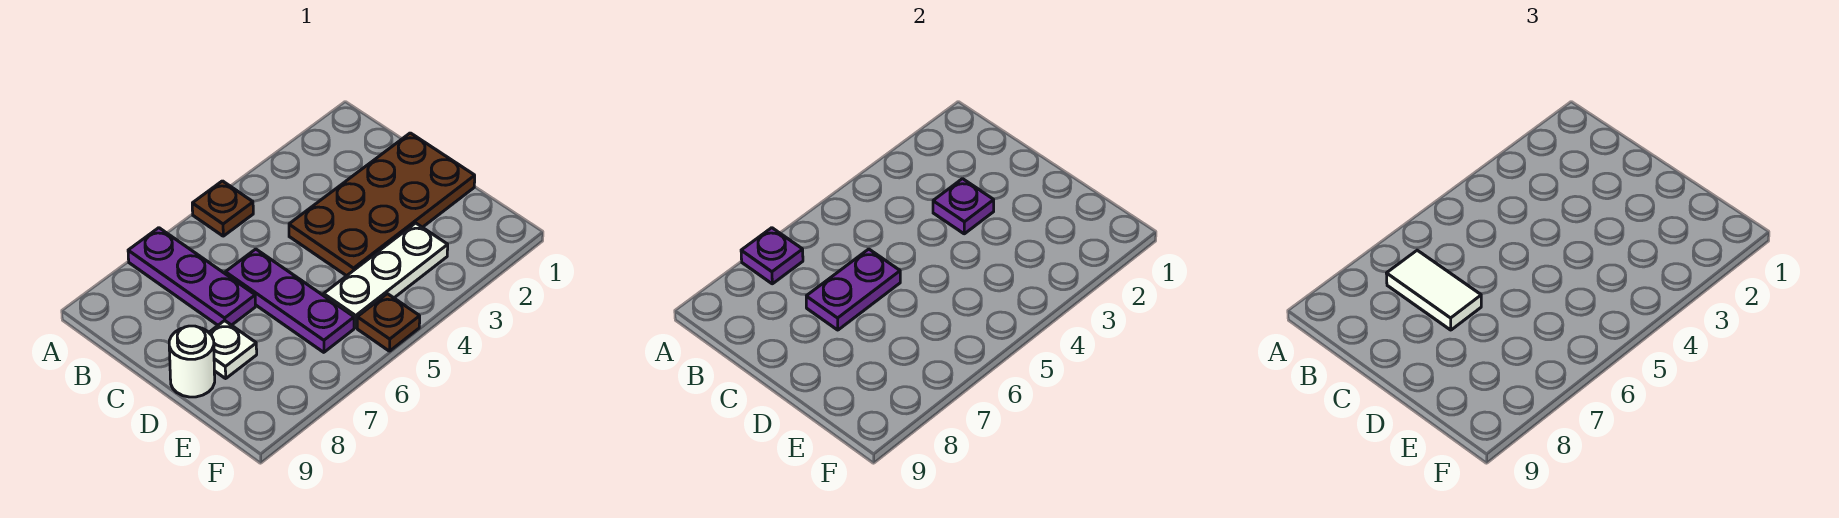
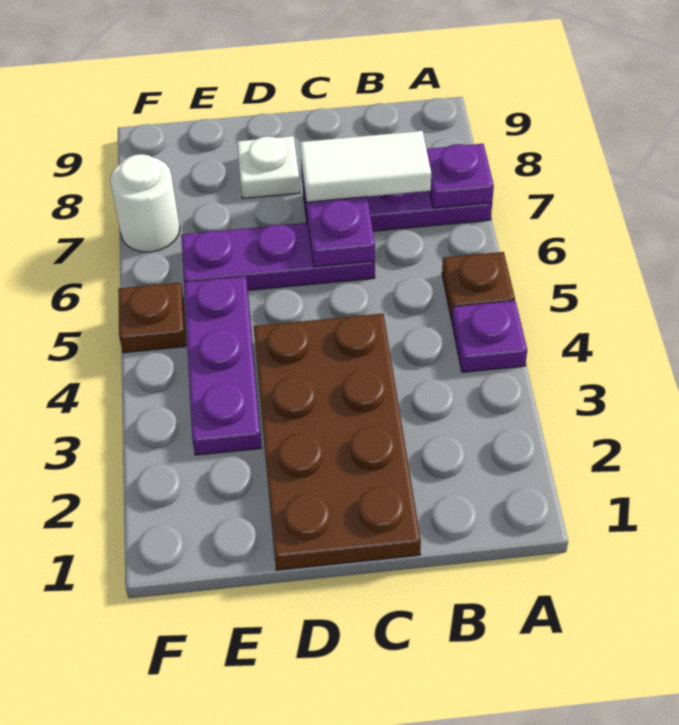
purple plate C3 level 2 -> purple plate A4 level 1
white round brick D9 level 1 -> white round brick F7 level 1
white plate E3:E5 level 1 -> purple plate E3:E5 level 1

